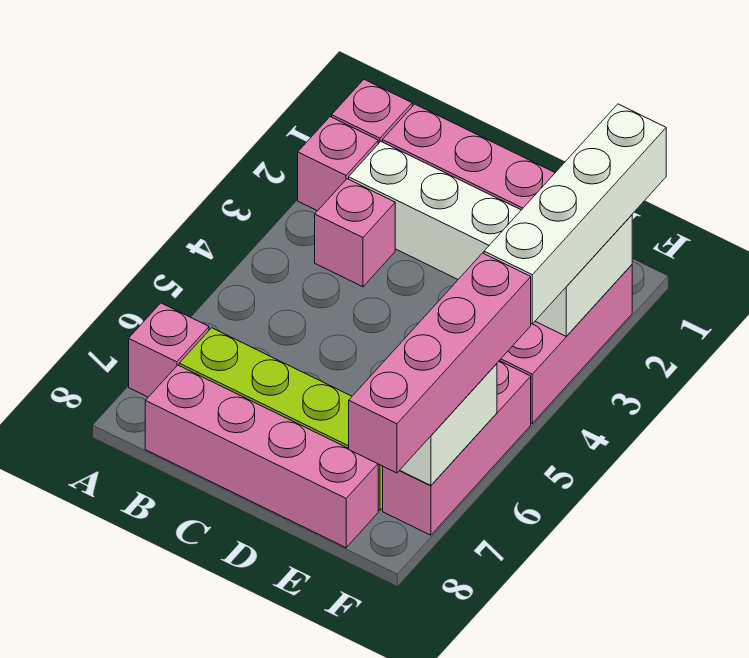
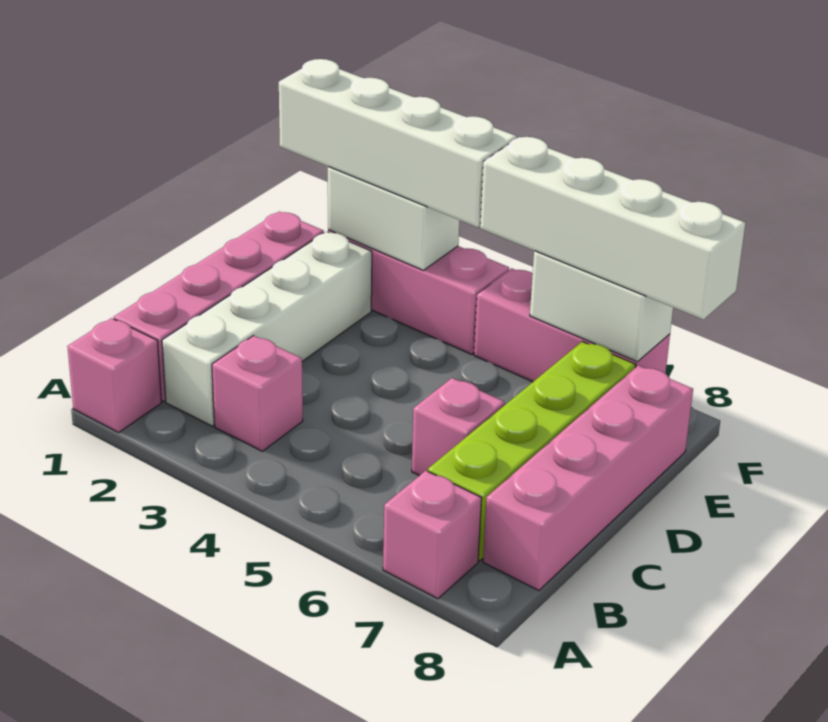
pink brick A2 level 1 -> pink brick C6 level 1
pink brick F5:F8 level 3 -> white brick F5:F8 level 3

